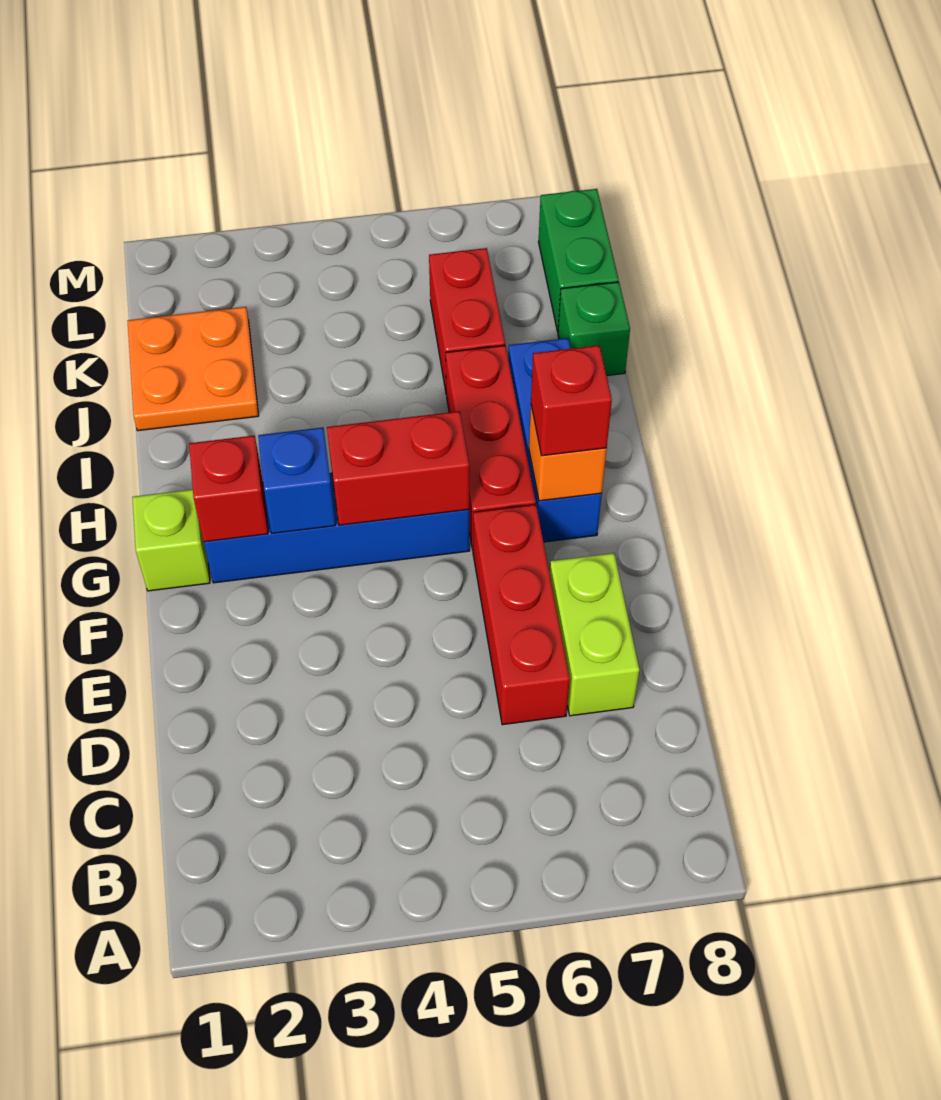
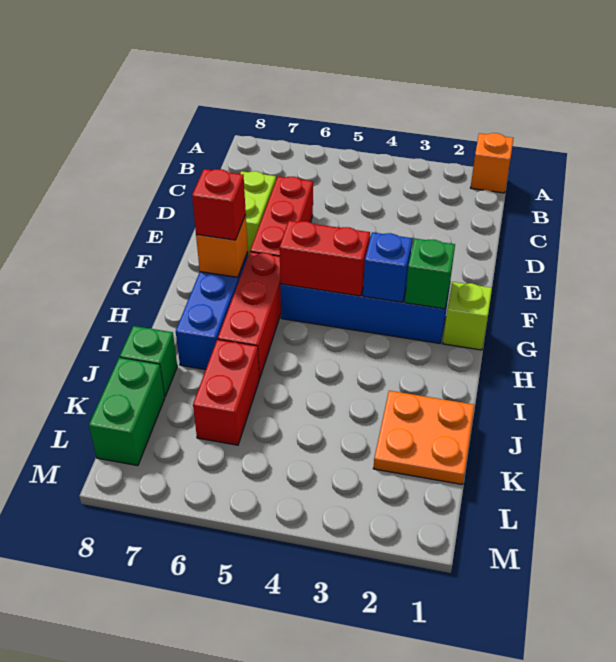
none -> orange brick A1 level 1
red brick G2 level 2 -> green brick G2 level 2

